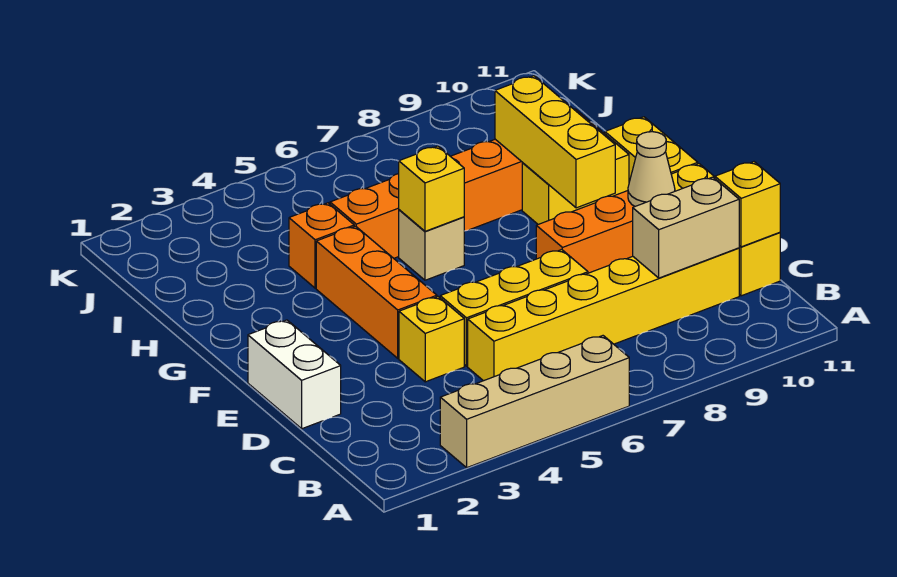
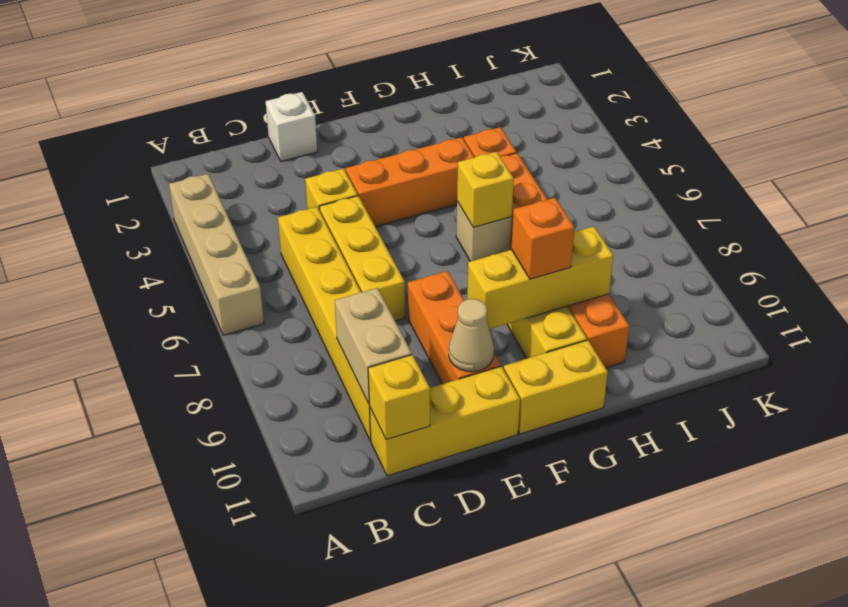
white brick D1:E1 level 1 -> white brick D1 level 1
none -> orange brick G9 level 3

